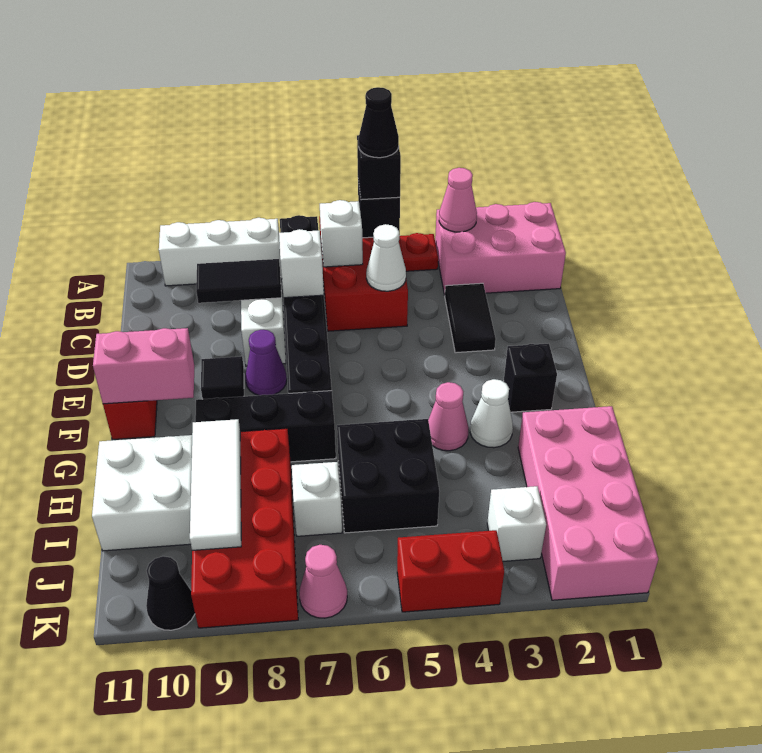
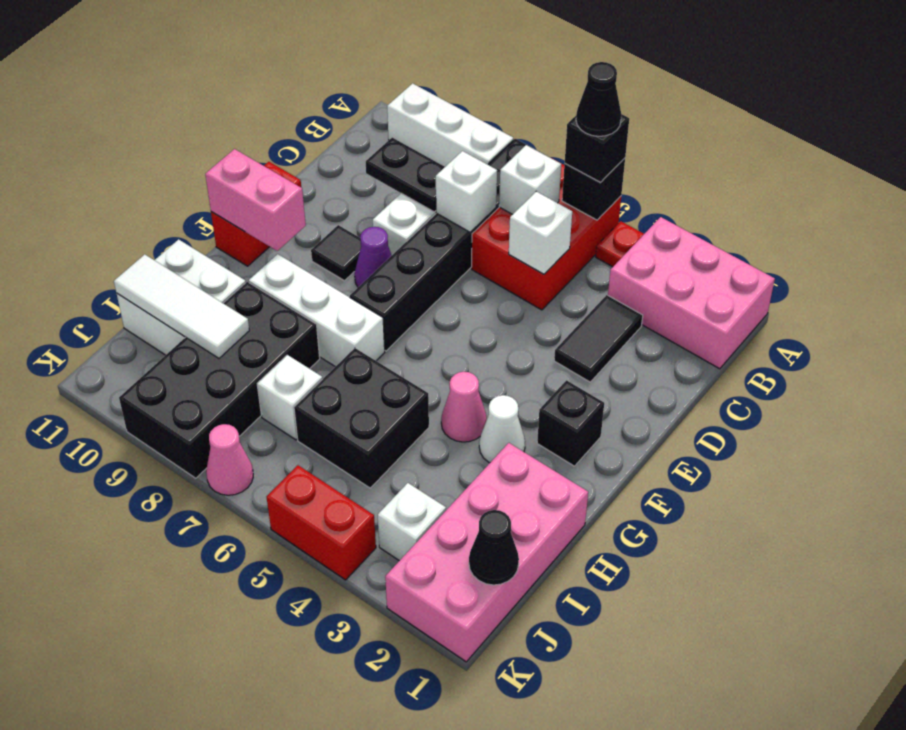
pink cone A3 level 2 -> none
white cone C5 level 2 -> white brick C5 level 2
black tile C8:C9 level 2 -> black plate C8:C9 level 2
black brick G7:G9 level 1 -> white brick G7:G9 level 1
red brick H8:K9 level 1 -> black brick H8:K9 level 1
white tile H9:J9 level 2 -> white tile I9:I11 level 2
black cone K10 level 1 -> black cone J1 level 2

